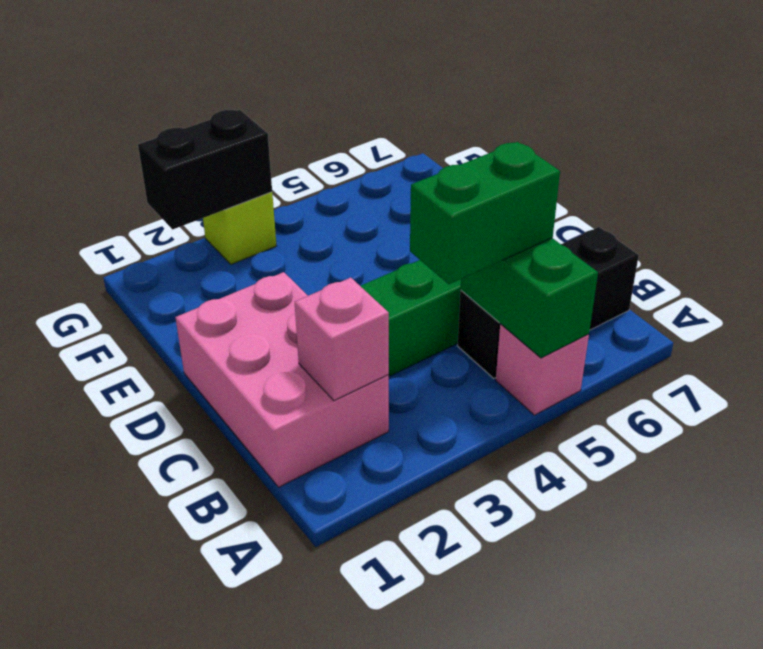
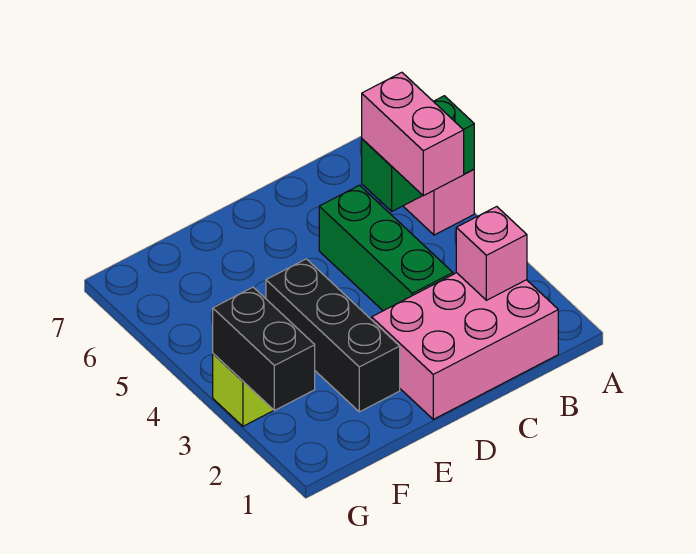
green brick B4:B5 level 3 -> pink brick B4:B5 level 3
black brick B5:B7 level 1 -> black brick E2:E4 level 1

